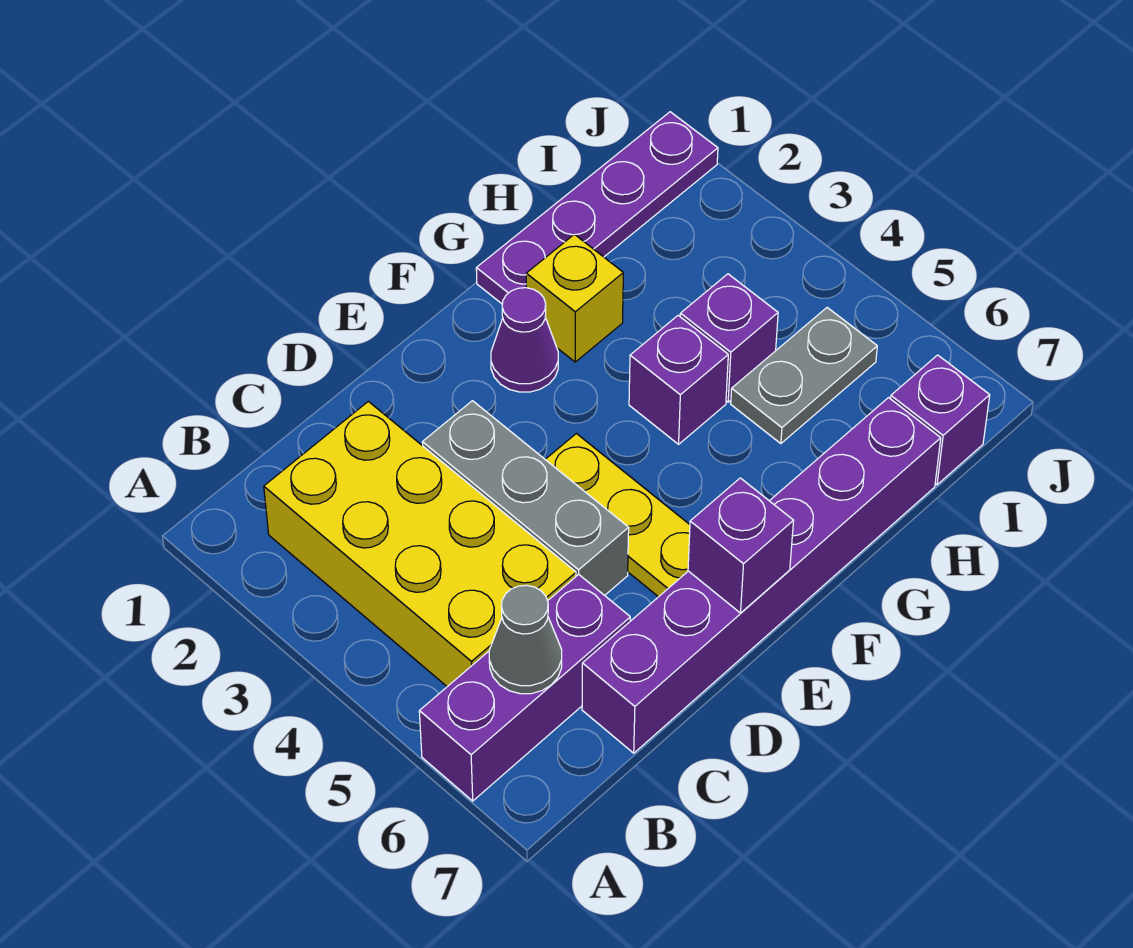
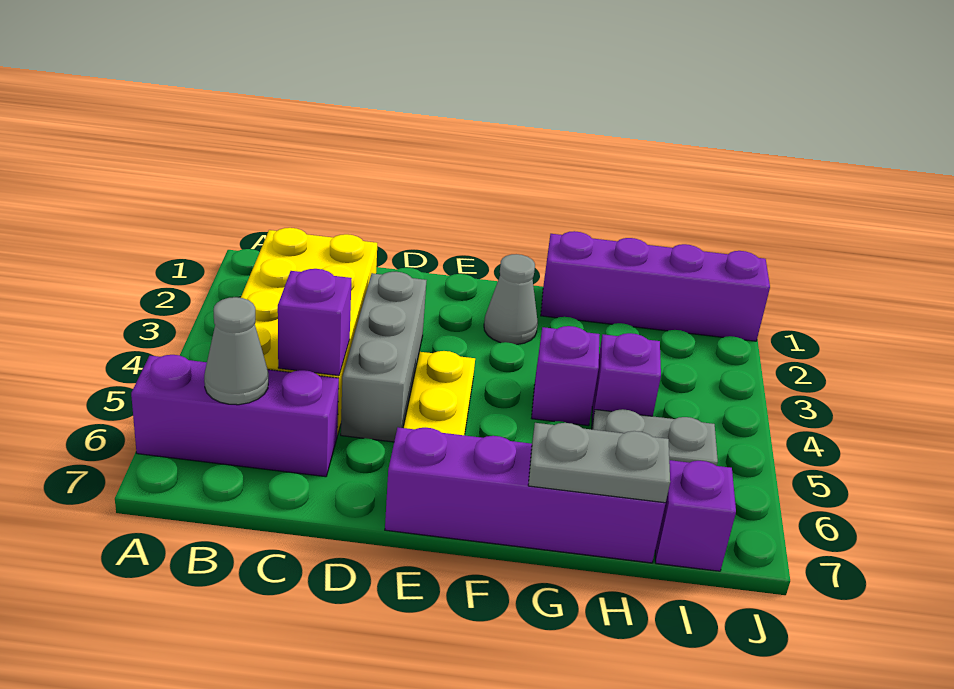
purple brick C7:H7 level 1 -> purple brick E7:H7 level 1
purple brick E7 level 2 -> purple brick C5 level 2
purple cone F2 level 1 -> grey cone F2 level 1
purple plate G1:J1 level 1 -> purple brick G1:J1 level 1
yellow brick G2 level 1 -> none
none -> grey plate G7:H7 level 2

